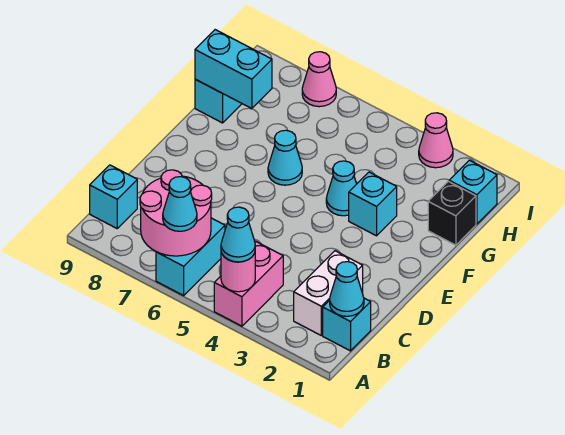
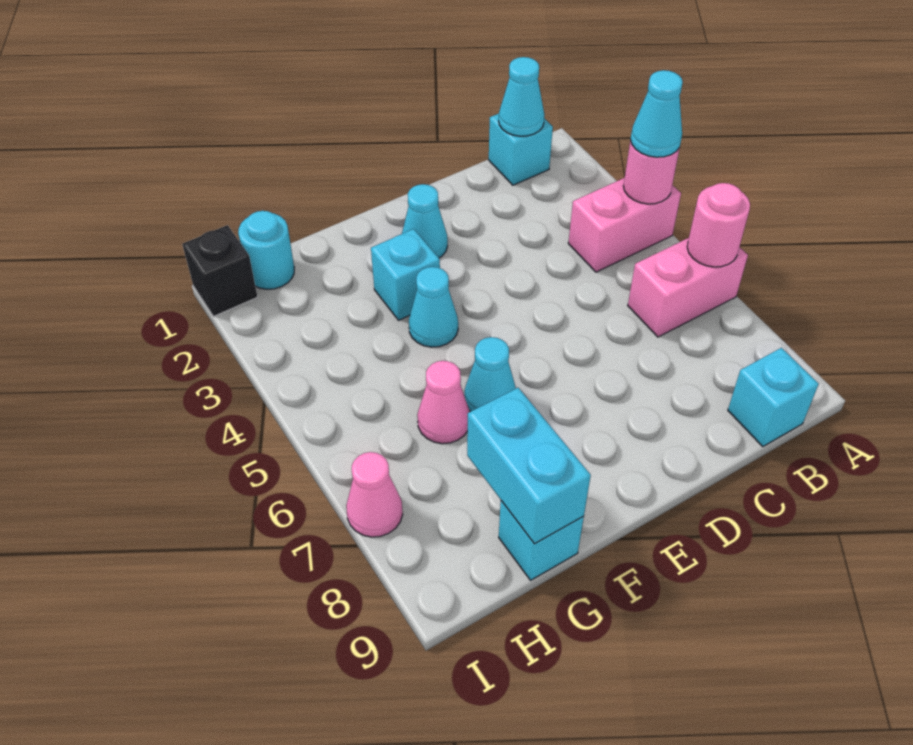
cyan brick A6:B6 level 1 -> pink brick A6:B6 level 1
pink round brick A6:B7 level 2 -> pink round brick A6 level 2
cyan cone A6 level 3 -> cyan cone E2 level 1
white brick B2:C2 level 1 -> none
black brick G1 level 1 -> black brick I1 level 1
cyan brick H1 level 1 -> cyan round brick H1 level 1
pink cone I3 level 1 -> pink cone G6 level 1

